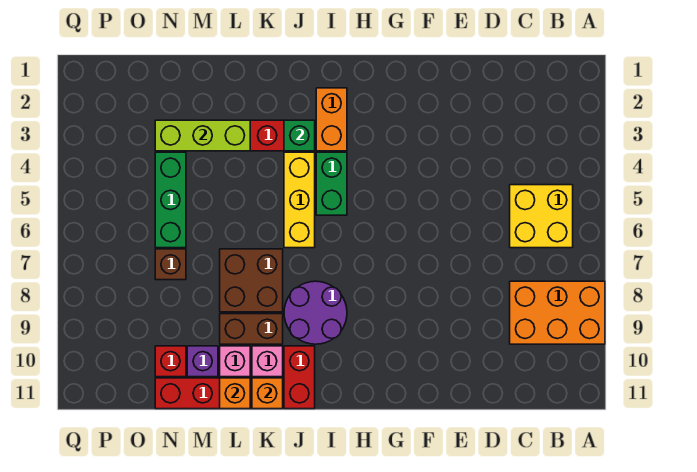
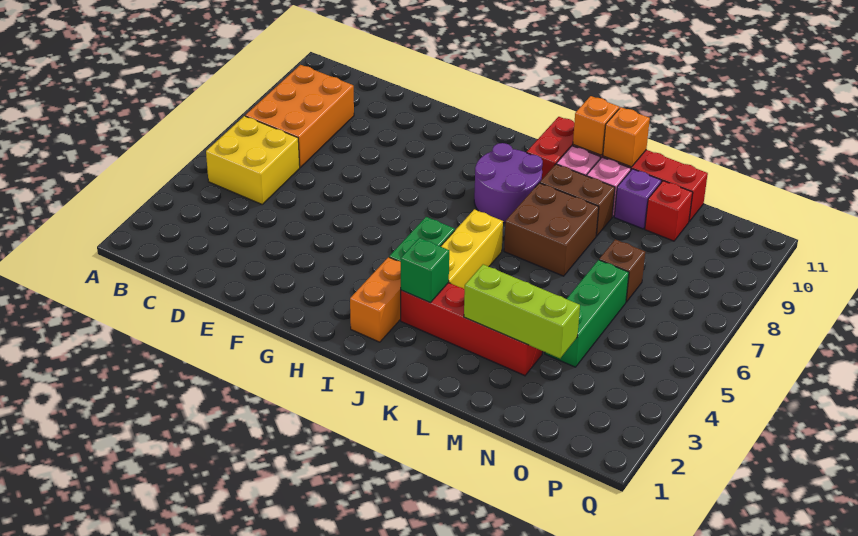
orange brick A8:C9 level 1 -> orange brick B7:C9 level 1

